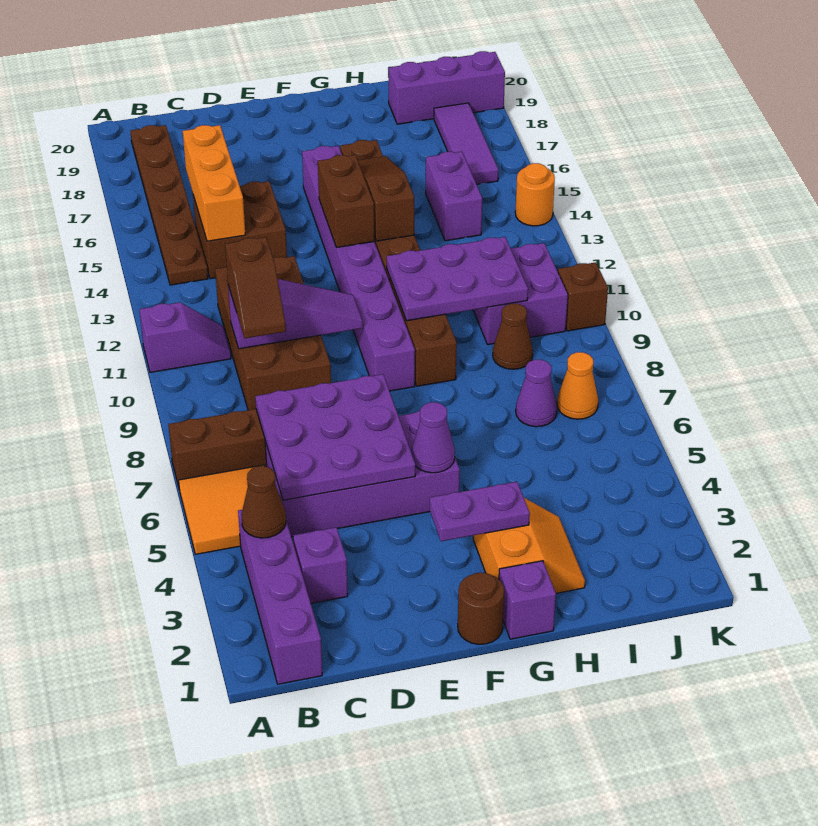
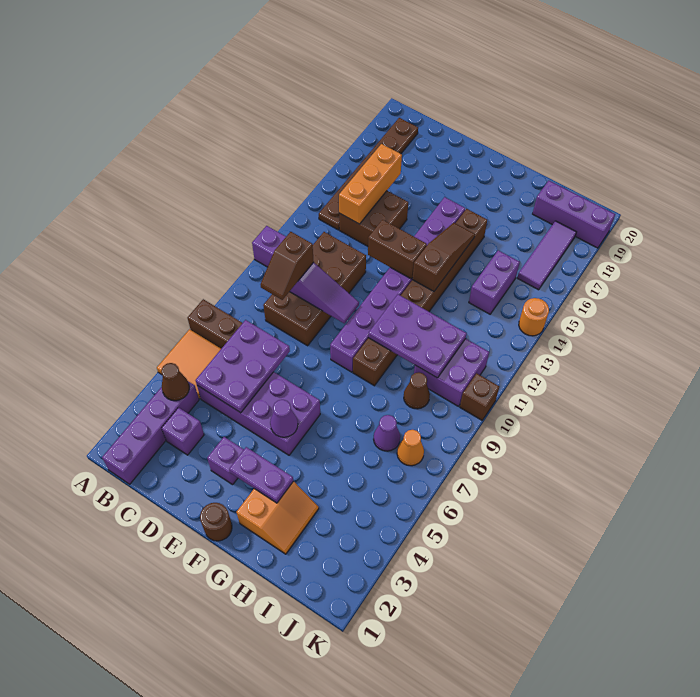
purple plate C5:E7 level 2 -> purple plate C5:D7 level 2
brown brick F13:F14 level 2 -> brown brick E13:F13 level 2
purple brick G1 level 1 -> purple brick E3 level 1

